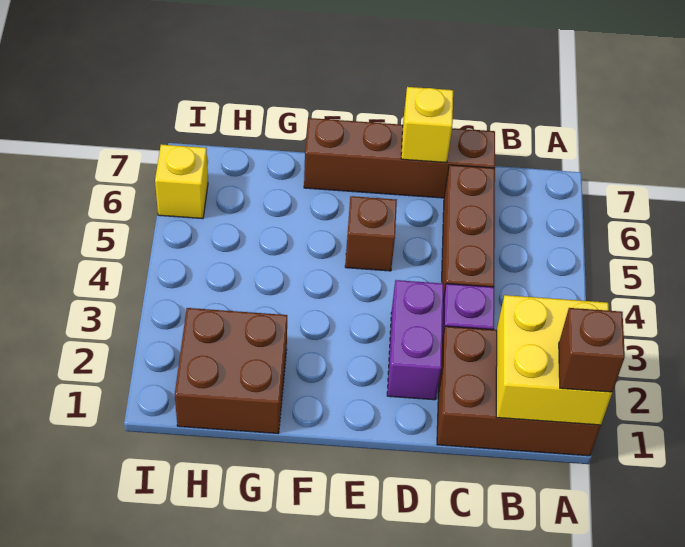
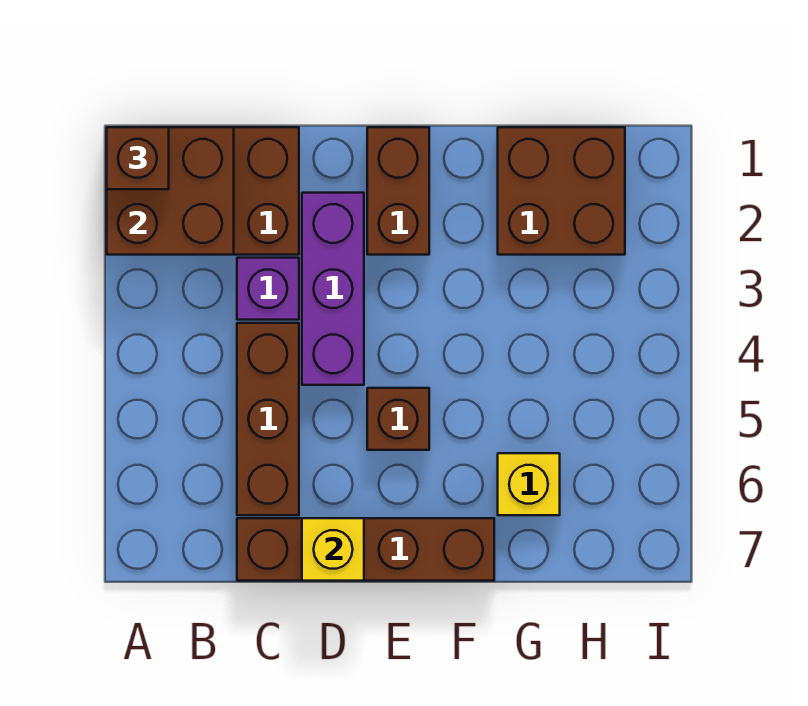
yellow brick A1:B2 level 2 -> brown brick A1:B2 level 2
purple brick D2:D3 level 1 -> purple brick D2:D4 level 1
none -> brown brick E1:E2 level 1
yellow brick I6 level 1 -> yellow brick G6 level 1

